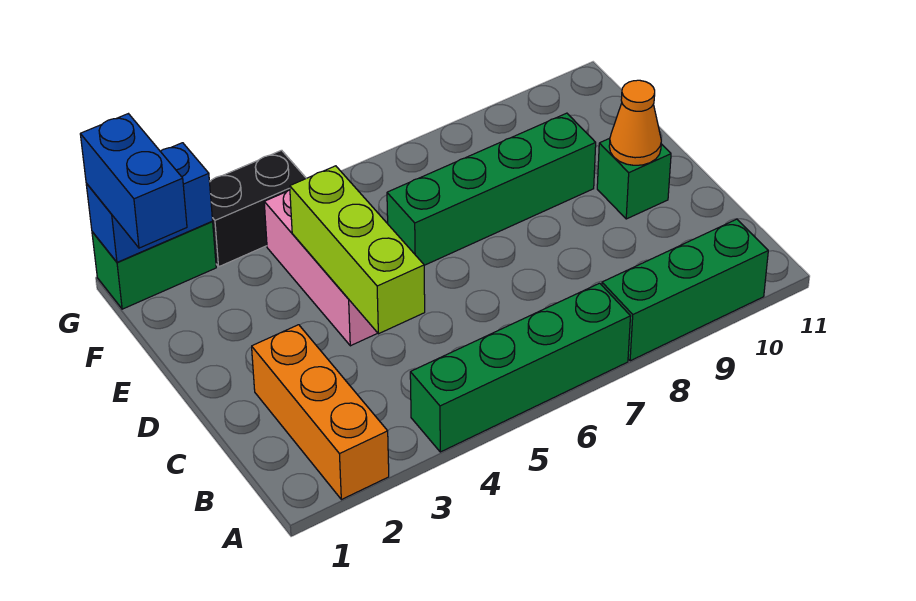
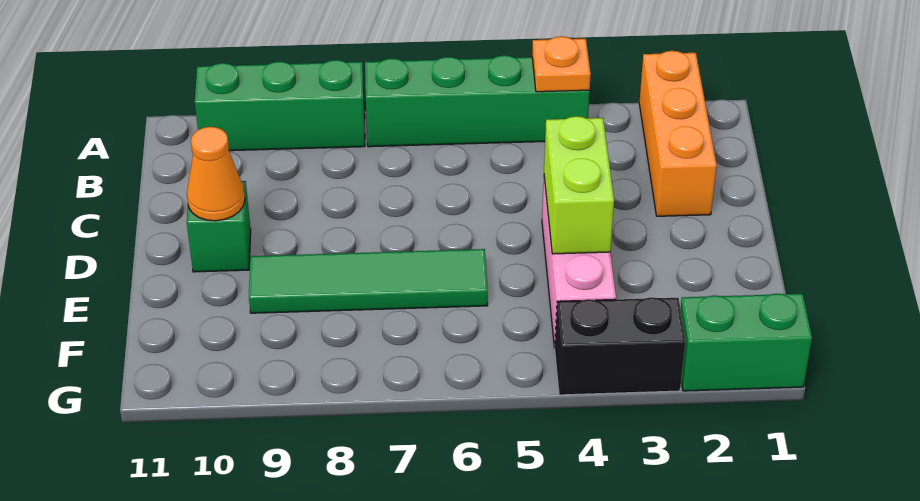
none -> orange plate A4 level 2
lime brick C4:E4 level 2 -> lime brick D4:E4 level 2
green brick E6:E9 level 1 -> green tile E6:E9 level 1
blue brick F1:G1 level 3 -> none
blue brick G1:G2 level 2 -> none

